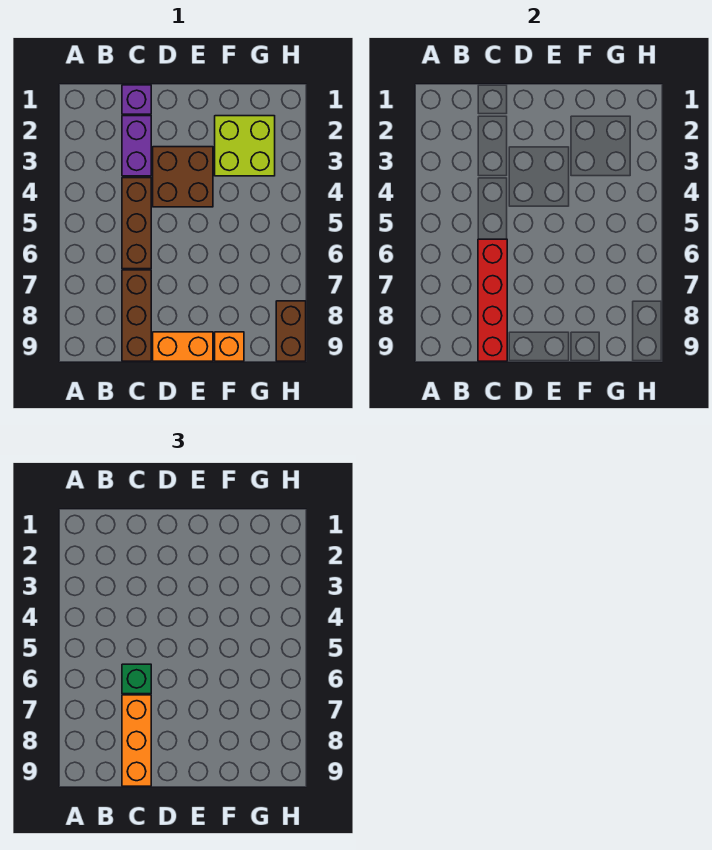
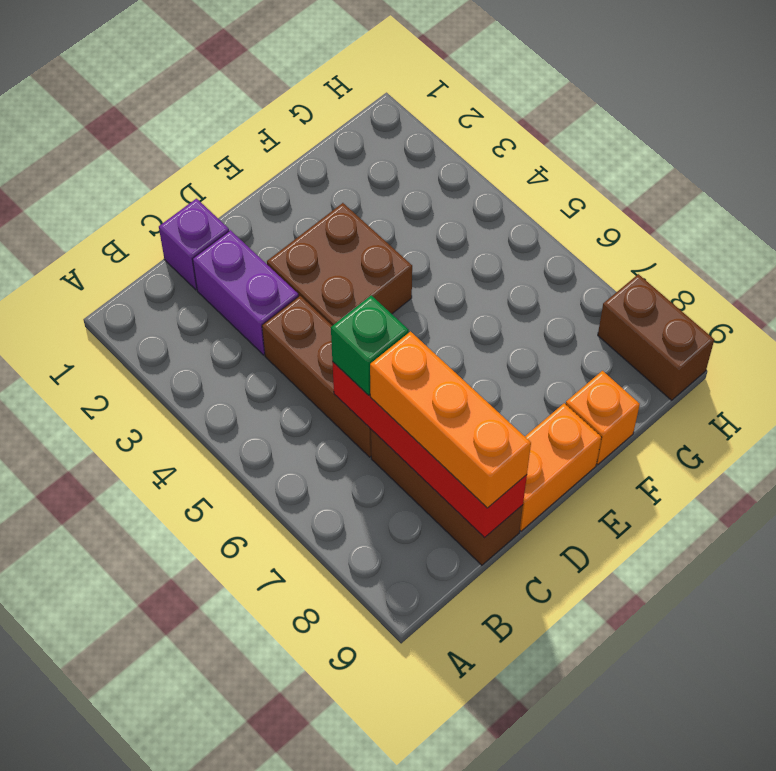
lime brick F2:G3 level 1 -> none

